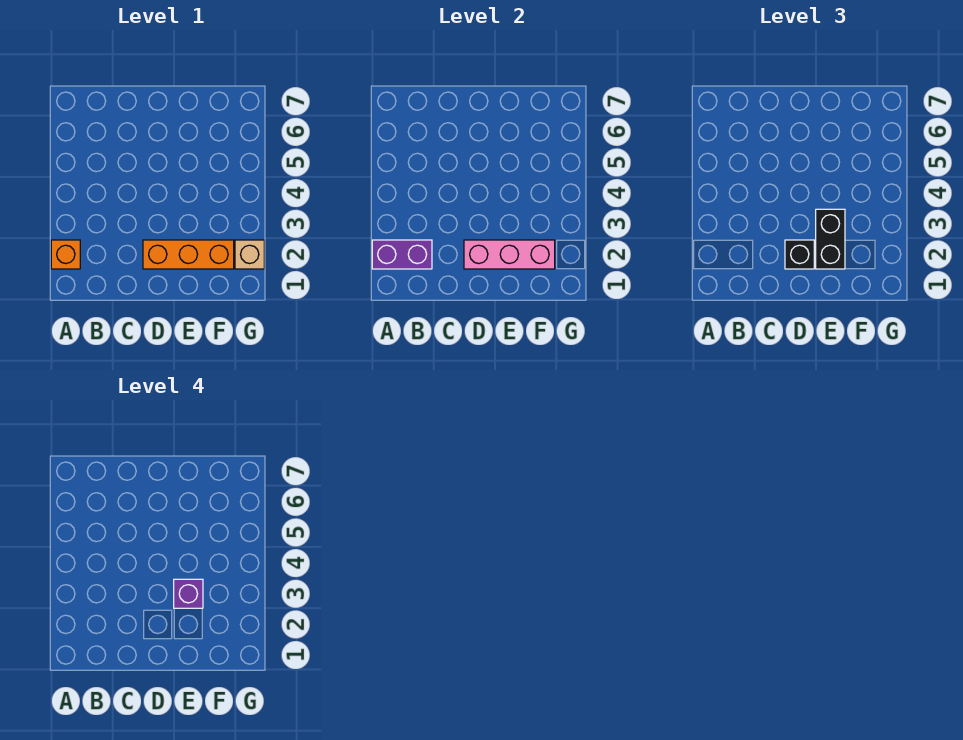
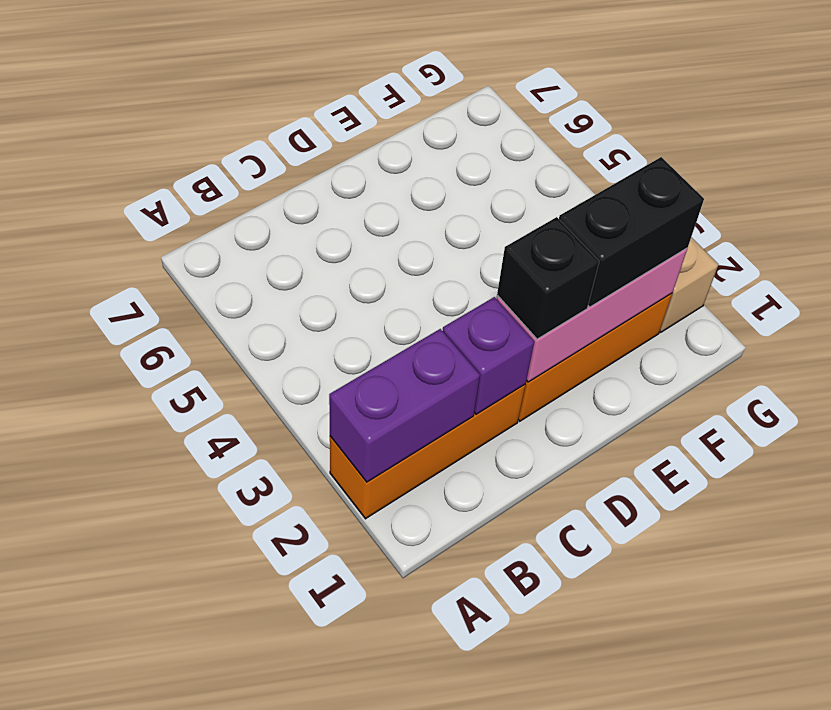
orange brick A2 level 1 -> orange brick A2:C2 level 1
black brick E2:E3 level 3 -> black brick E2:F2 level 3
purple brick E3 level 4 -> purple brick C2 level 2

